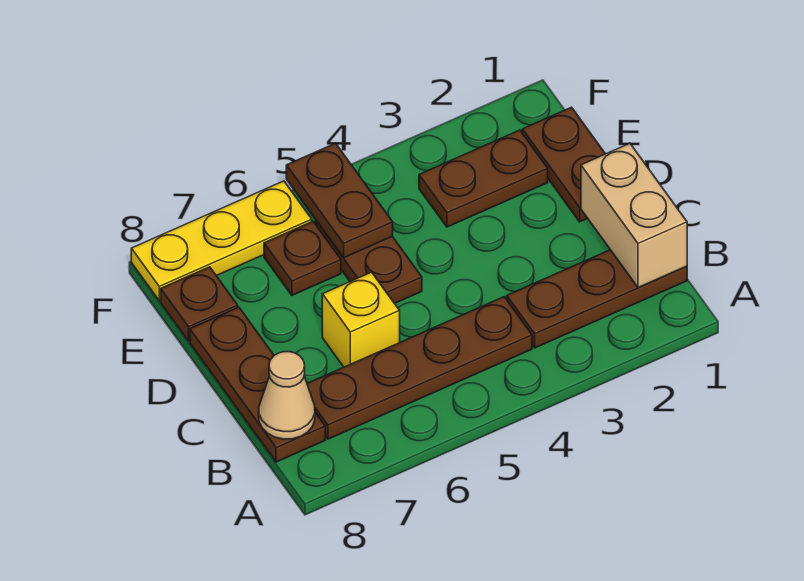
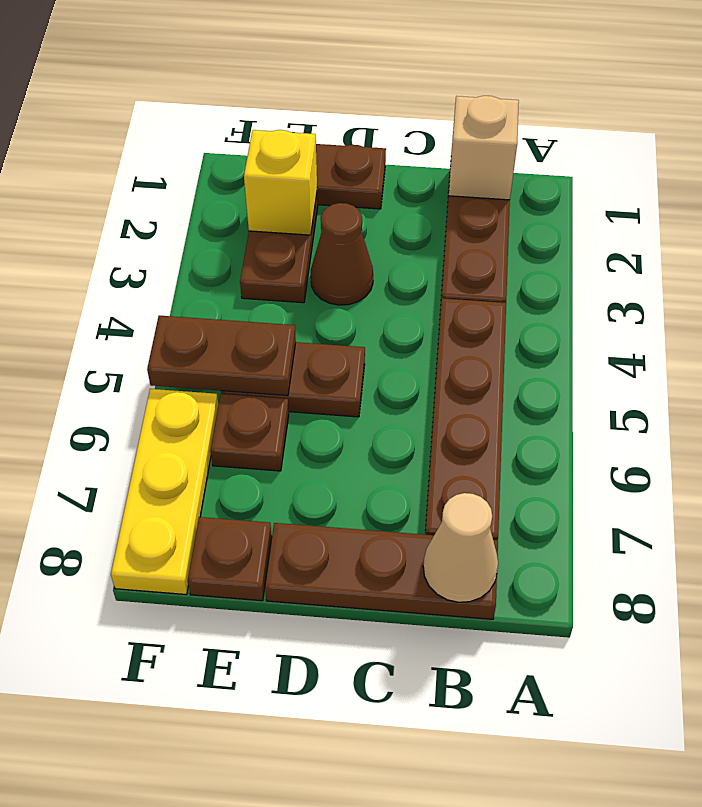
tan brick B1:C1 level 2 -> tan brick B1 level 2
yellow brick C6 level 1 -> yellow brick E2 level 2
none -> brown cone D3 level 1

